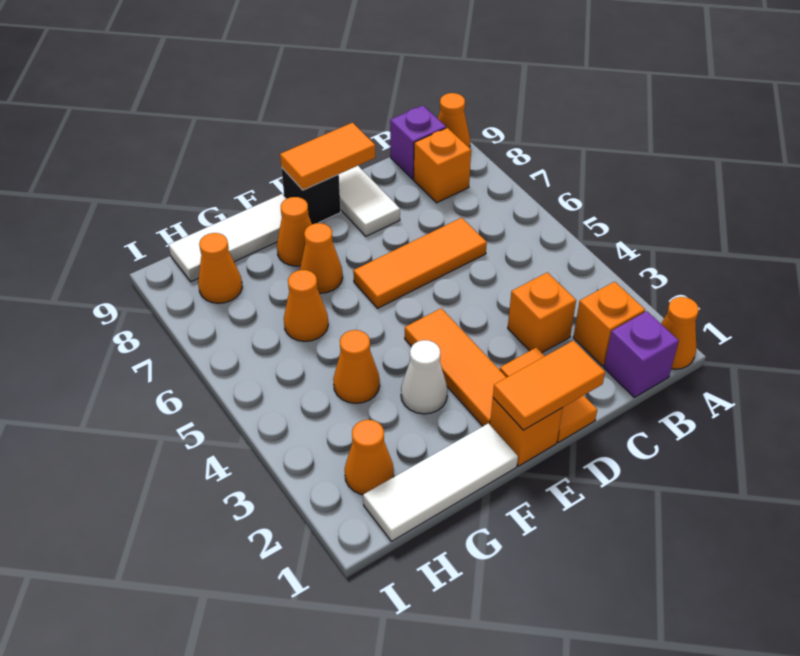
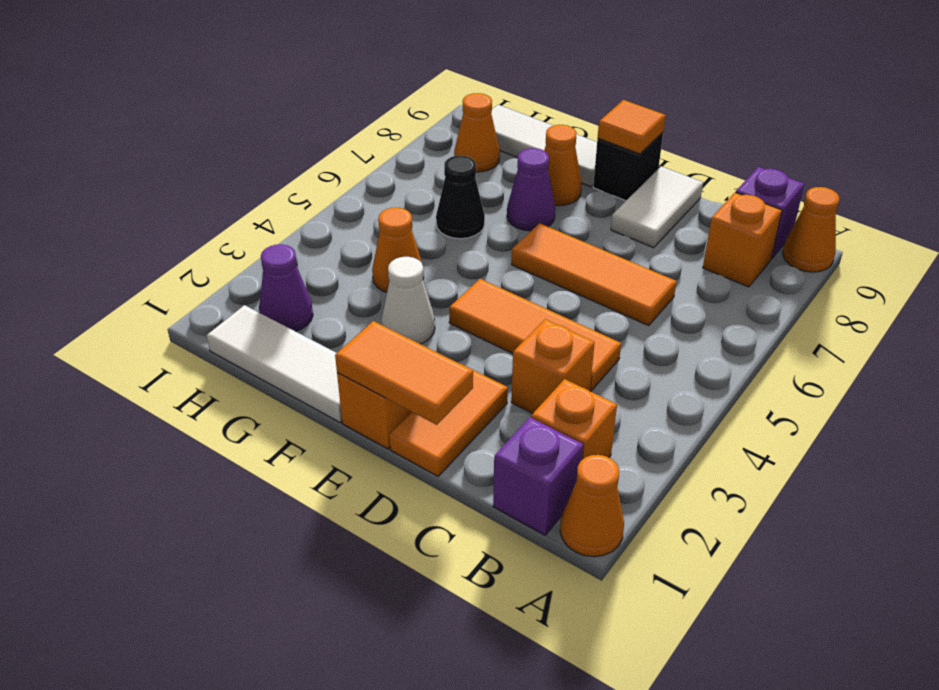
orange tile D9:E9 level 2 -> orange tile E9 level 2
orange tile E2:E4 level 1 -> orange tile C4:E4 level 1
orange cone F7 level 1 -> purple cone F7 level 1
orange cone G6 level 1 -> black cone G6 level 1
orange cone H2 level 1 -> purple cone H2 level 1

